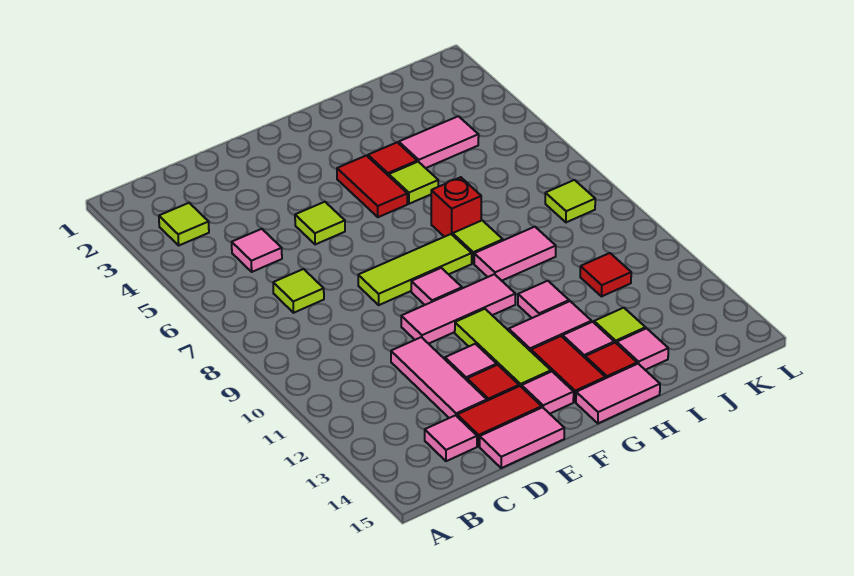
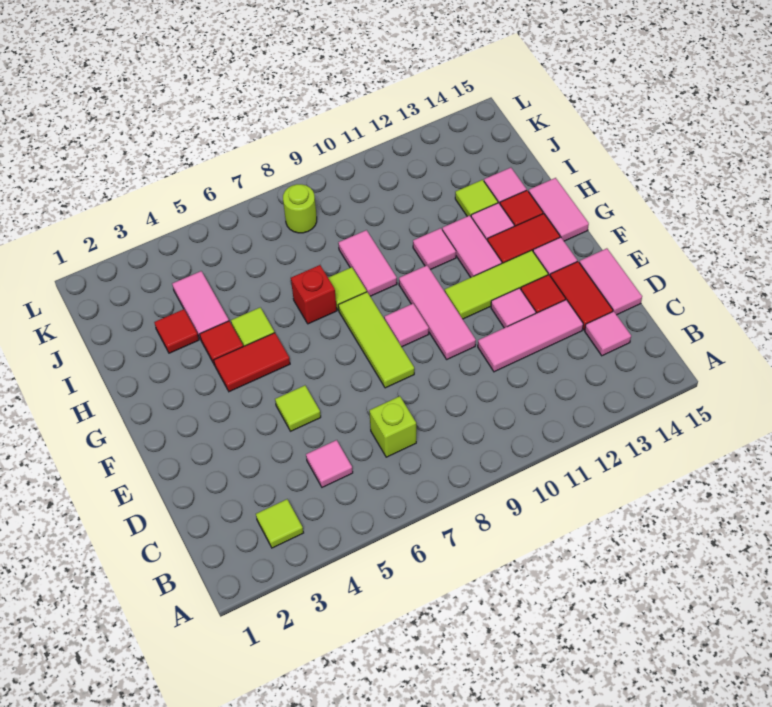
lime tile C7 level 1 -> lime brick C7 level 1
red tile J11 level 1 -> red tile I3 level 1
lime tile K8 level 1 -> lime round brick K8 level 1

